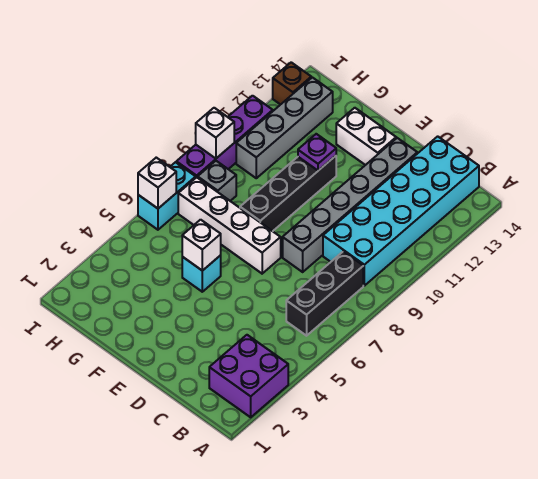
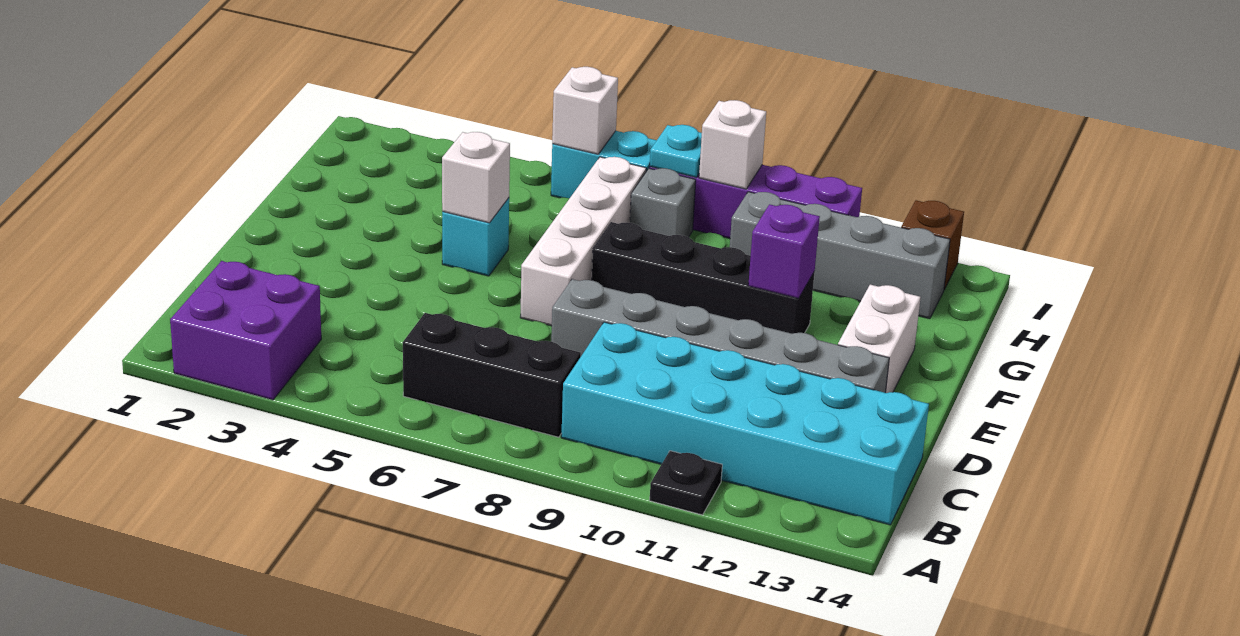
none -> black plate A11 level 1
purple plate F11 level 2 -> purple brick F11 level 2
none -> cyan plate I8 level 2

